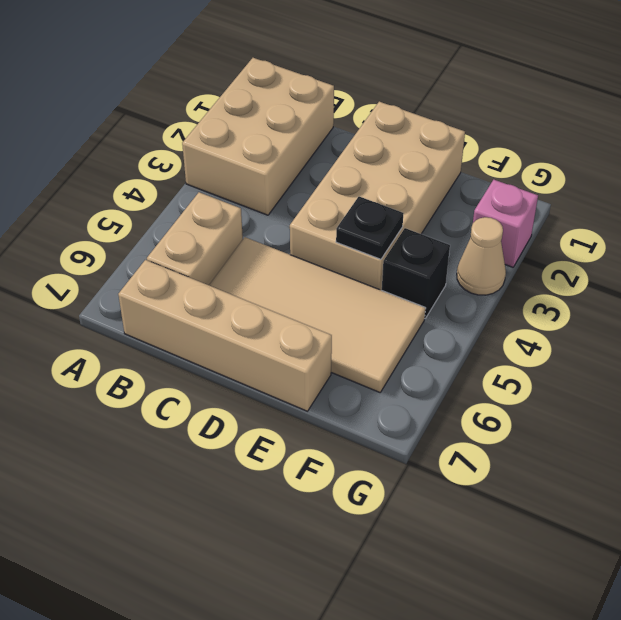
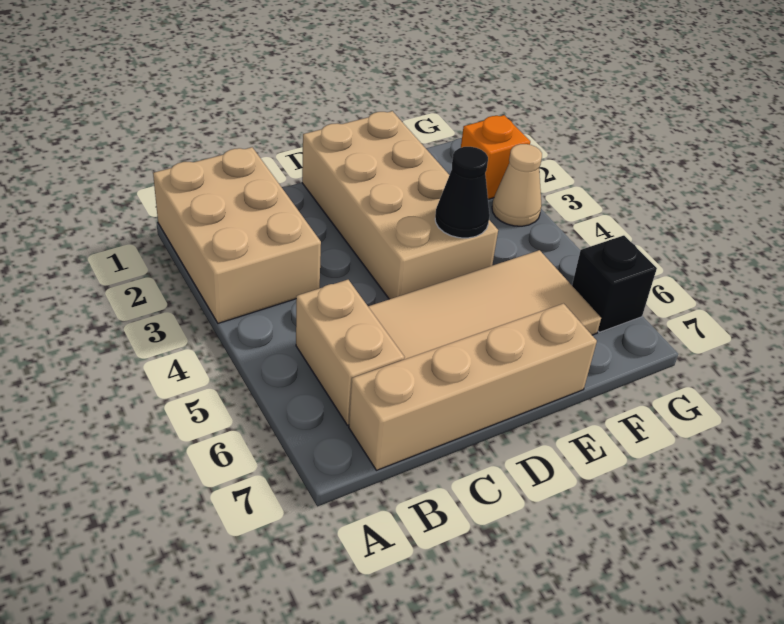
black plate E4 level 2 -> black cone E4 level 2
black brick F4 level 1 -> black brick G6 level 1
pink brick G2 level 1 -> orange brick G2 level 1

